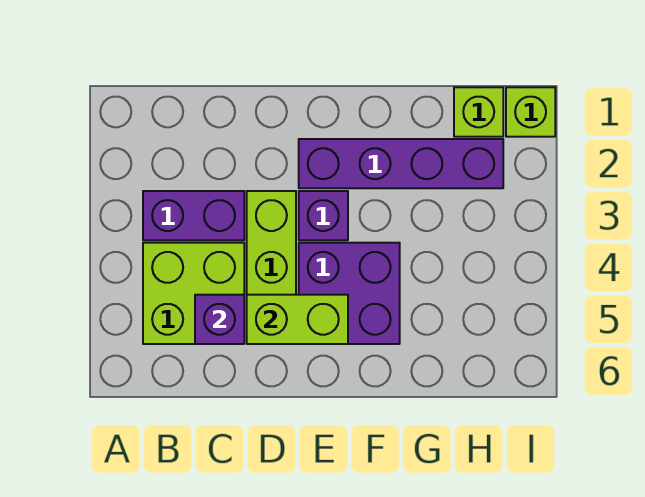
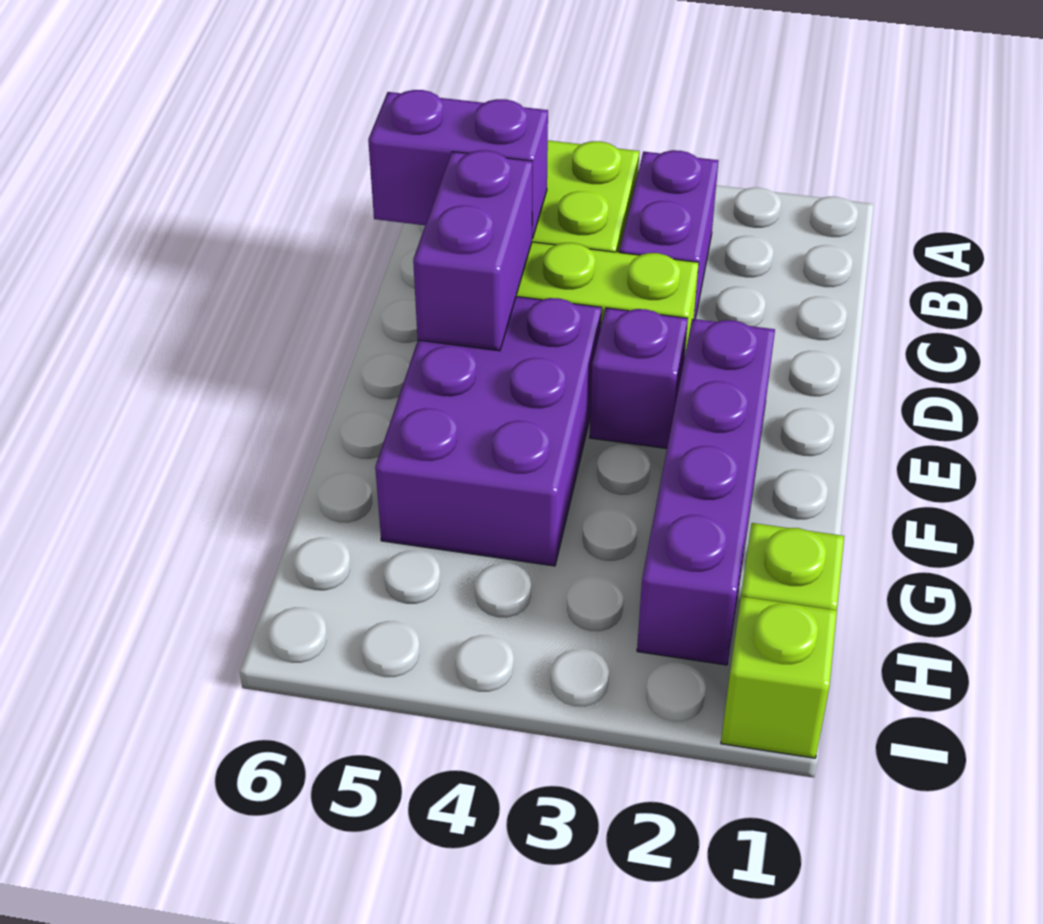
purple brick C5 level 2 -> purple brick C5:C6 level 2
lime brick D5:E5 level 2 -> purple brick D5:E5 level 2
purple brick E4:F5 level 1 -> purple brick E4:G5 level 1

